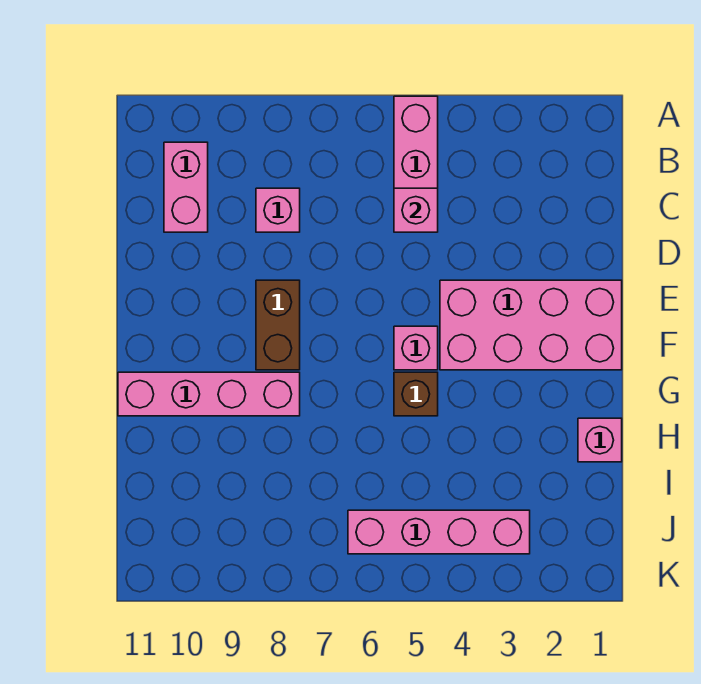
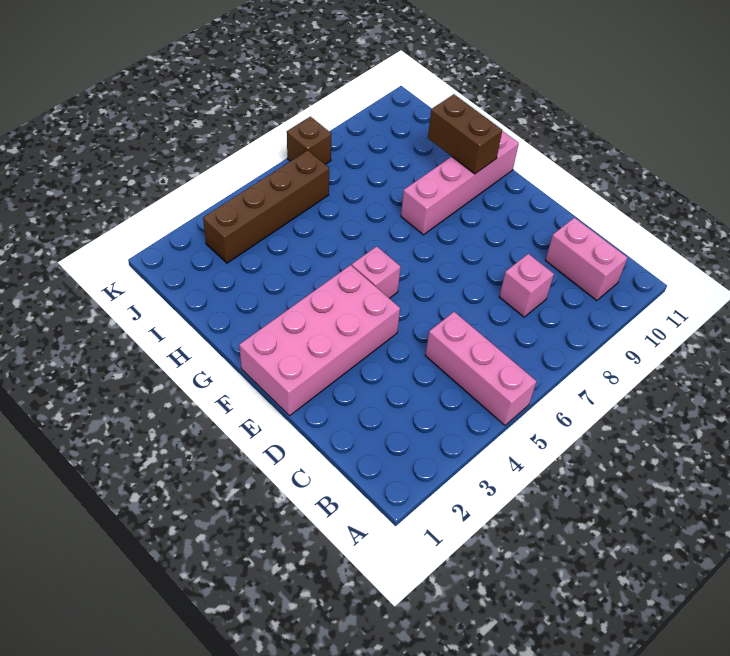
pink brick C5 level 2 -> none
brown brick E8:F8 level 1 -> brown brick G10:H10 level 2
brown brick G5 level 1 -> brown brick K7 level 1
pink brick H1 level 1 -> none
pink brick J3:J6 level 1 -> brown brick J3:J6 level 1

